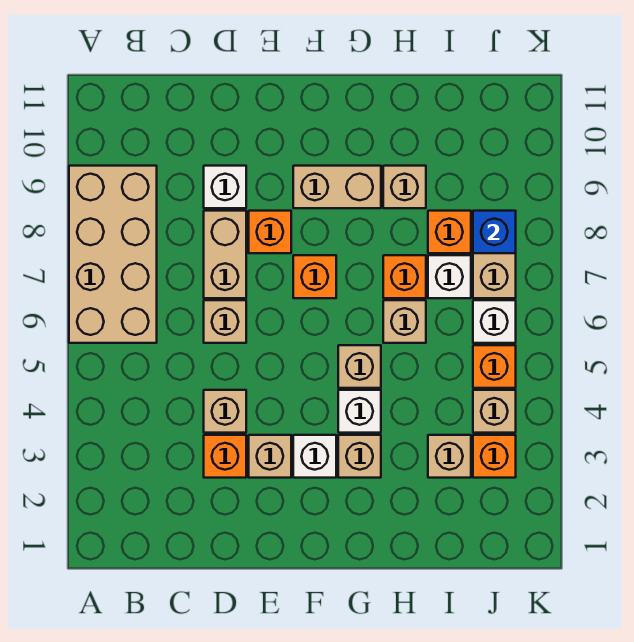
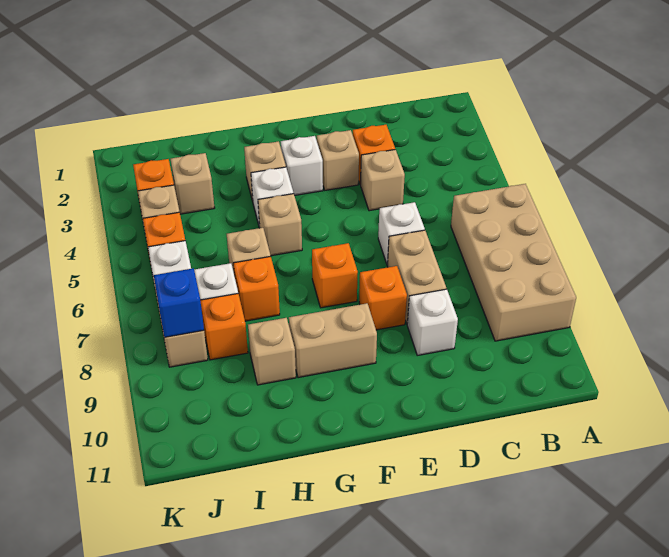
tan brick D6 level 1 -> white brick D6 level 1

